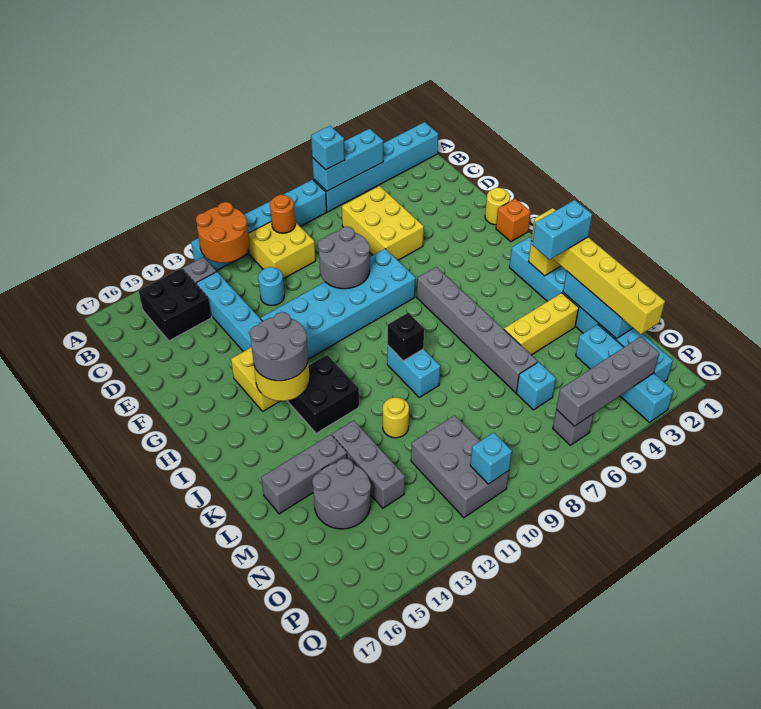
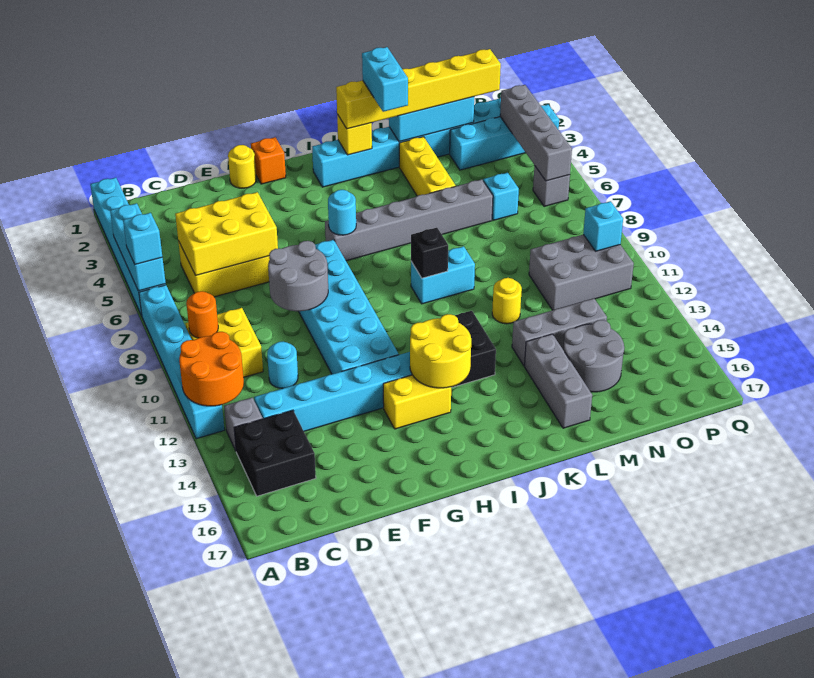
none -> yellow brick C5:E6 level 2
none -> cyan round brick H6 level 2
grey round brick H13:I14 level 3 -> none

